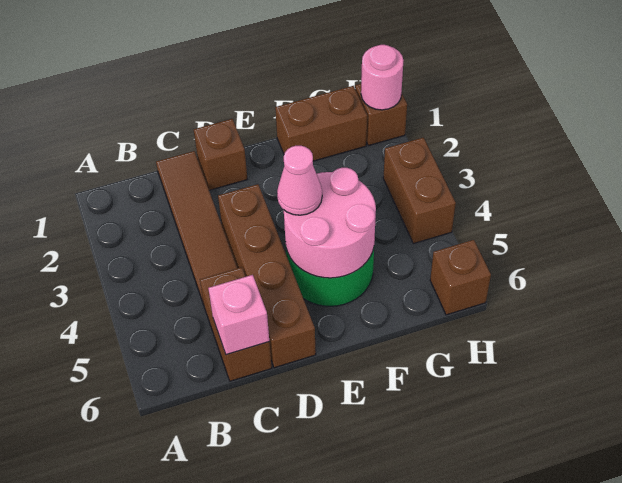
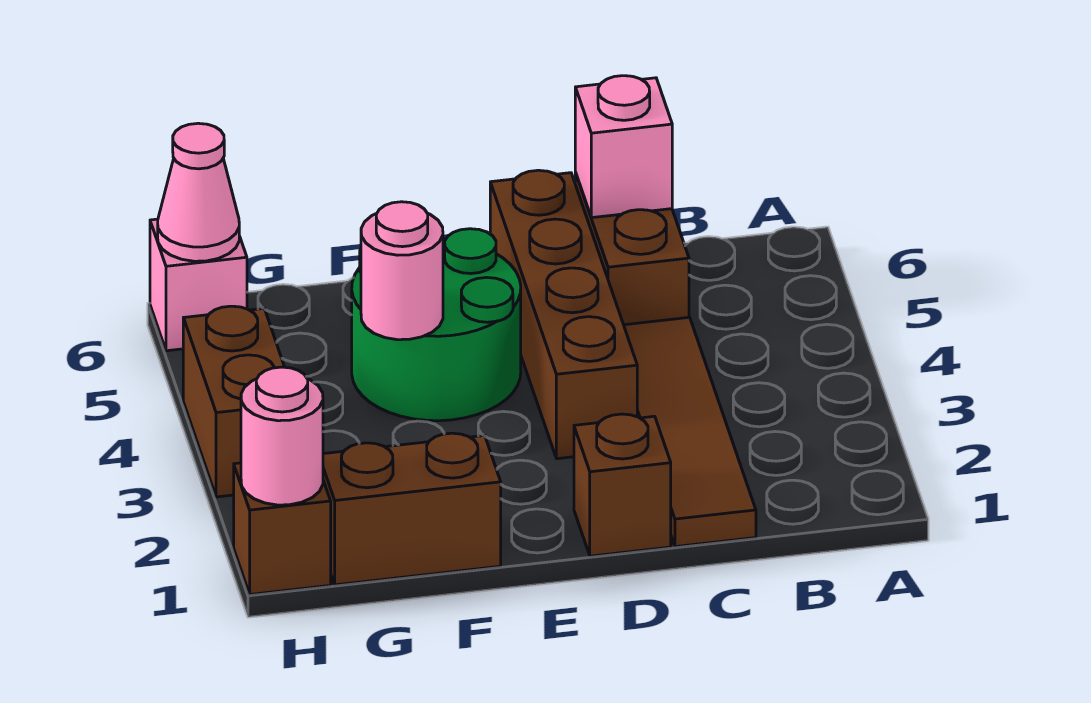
pink round brick E4:F5 level 2 -> pink round brick F4 level 2
pink cone E4 level 3 -> pink cone H6 level 2
brown brick H6 level 1 -> pink brick H6 level 1

